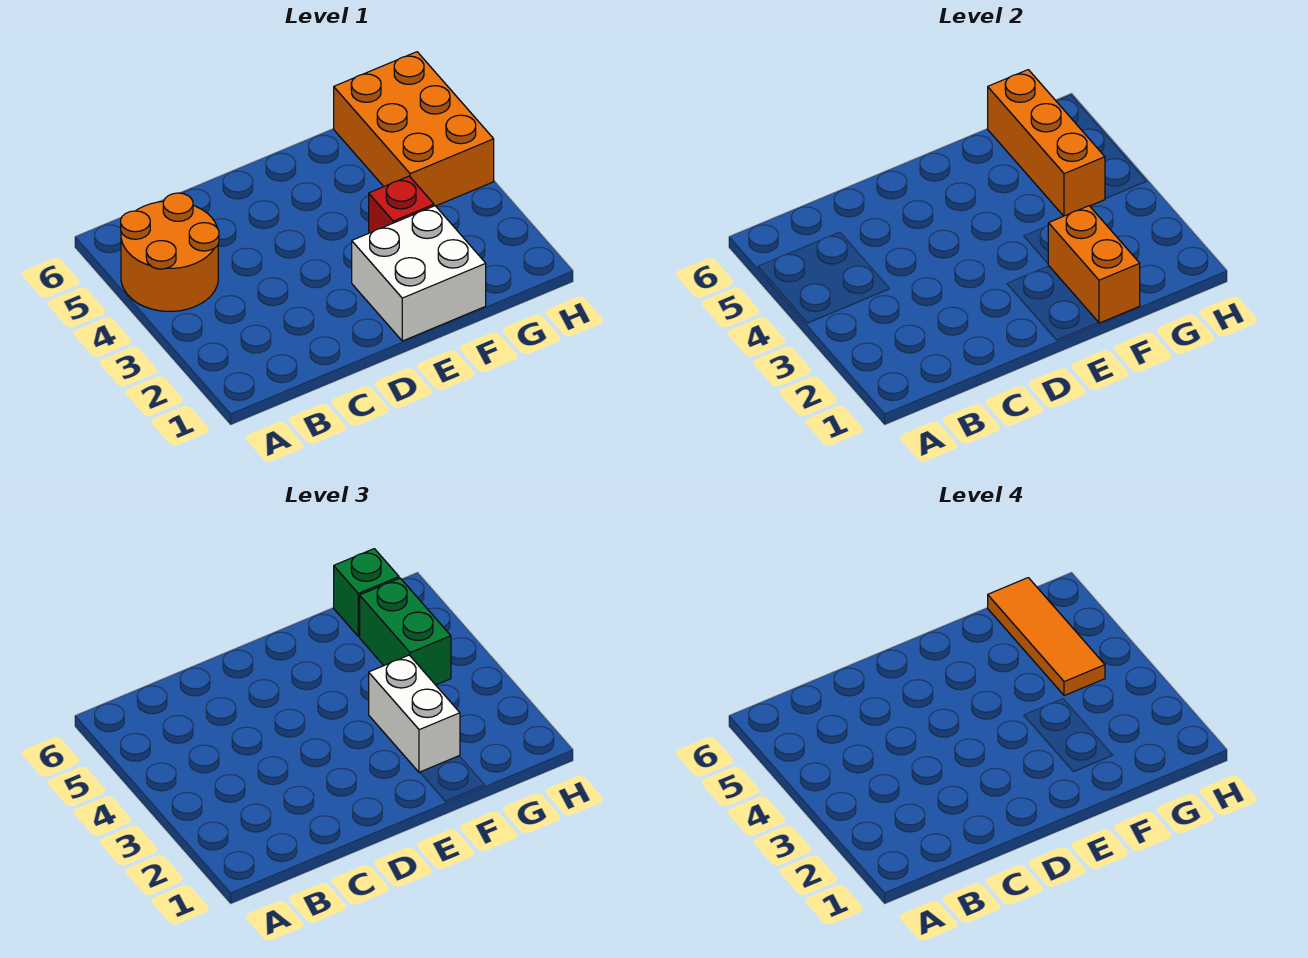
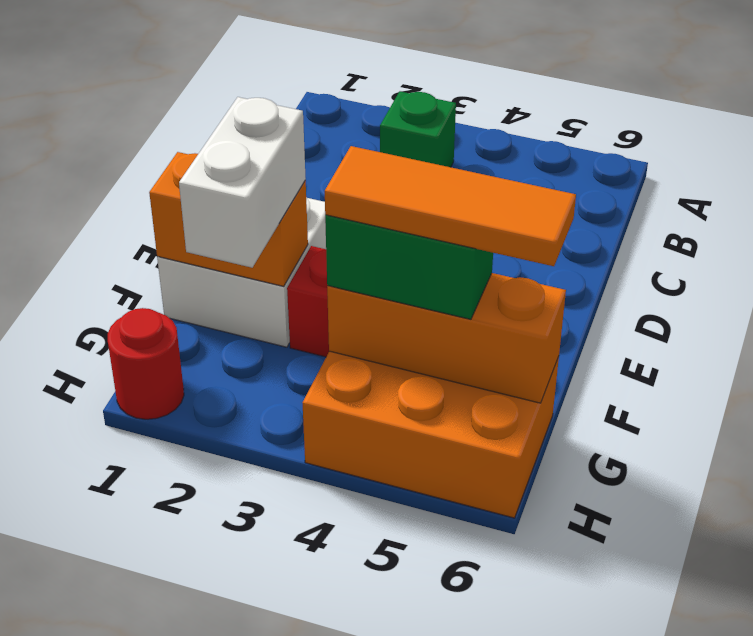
orange round brick A4:B5 level 1 -> none
white brick F2:F3 level 3 -> white brick F2:G2 level 3
green brick G6 level 3 -> green brick B3 level 1
none -> red round brick H1 level 1

